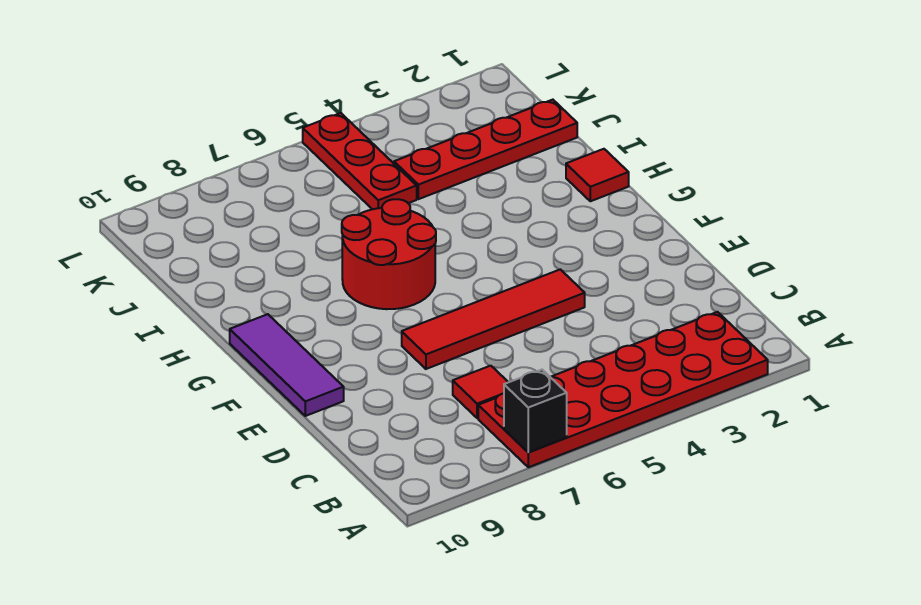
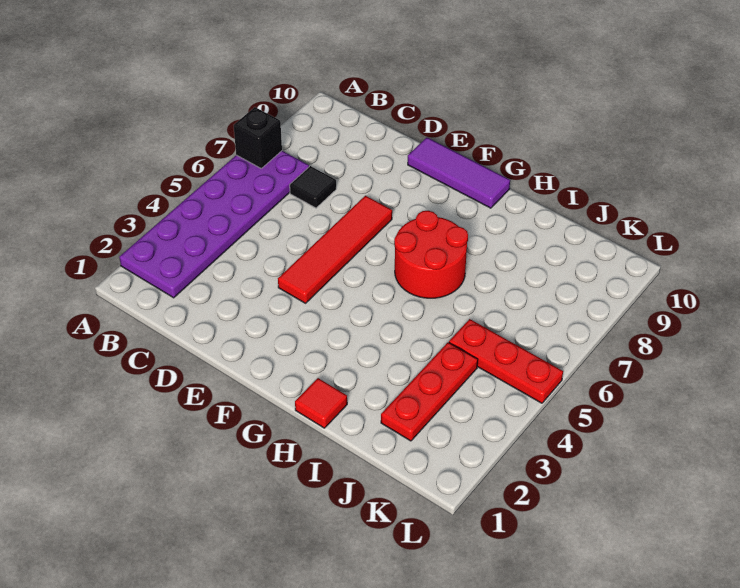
red plate A2:B7 level 1 -> purple plate A2:B7 level 1
red tile C7 level 1 -> black tile C7 level 1
red plate J1:J4 level 1 -> red plate J2:J4 level 1

